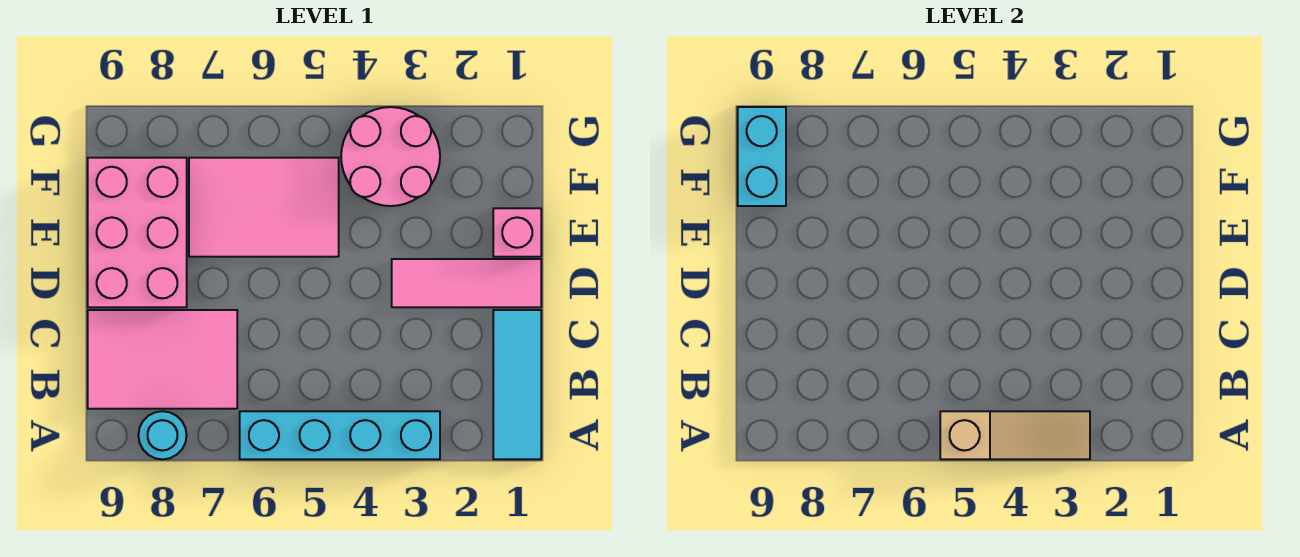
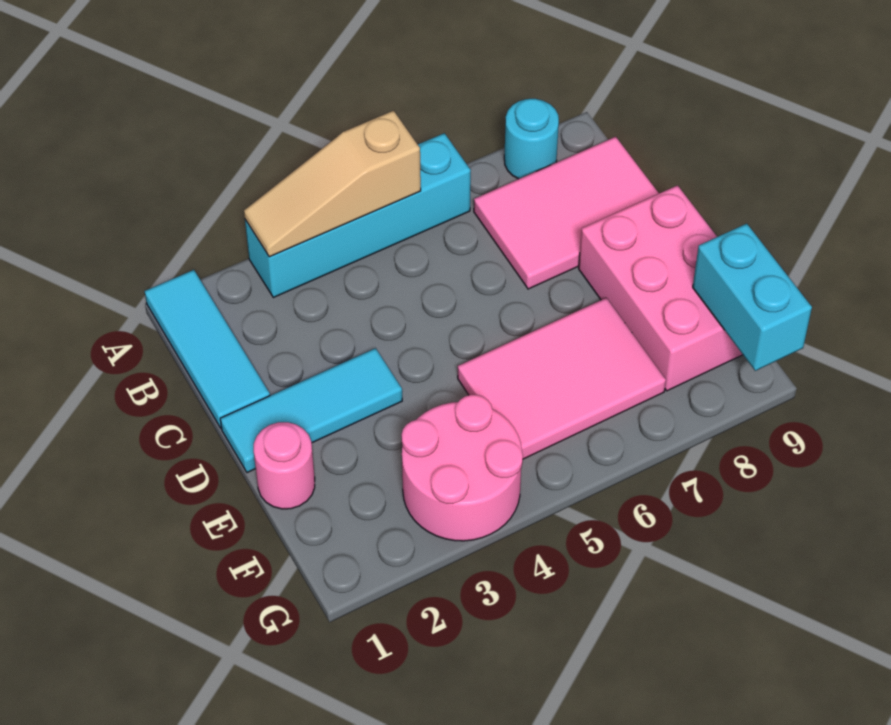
pink tile D1:D3 level 1 -> cyan tile D1:D3 level 1
pink brick E1 level 1 -> pink round brick E1 level 1

